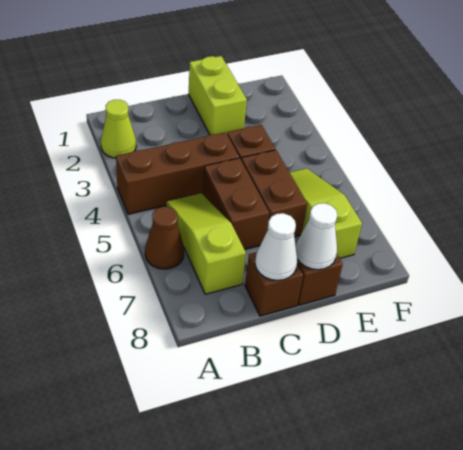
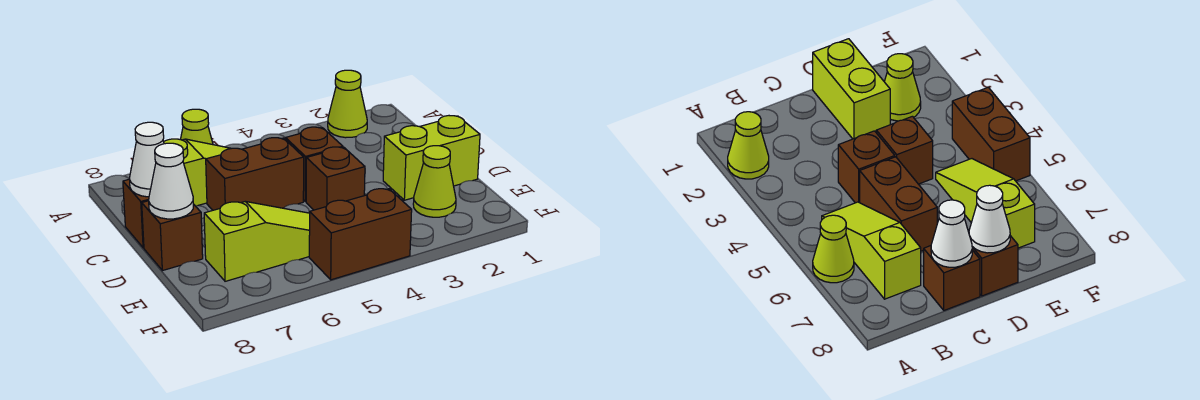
brown brick A4:C4 level 1 -> brown brick C4 level 1
brown cone A6 level 1 -> lime cone A6 level 1
brown brick D5:D6 level 1 -> brown brick F4:F5 level 1
none -> lime cone E2 level 1

